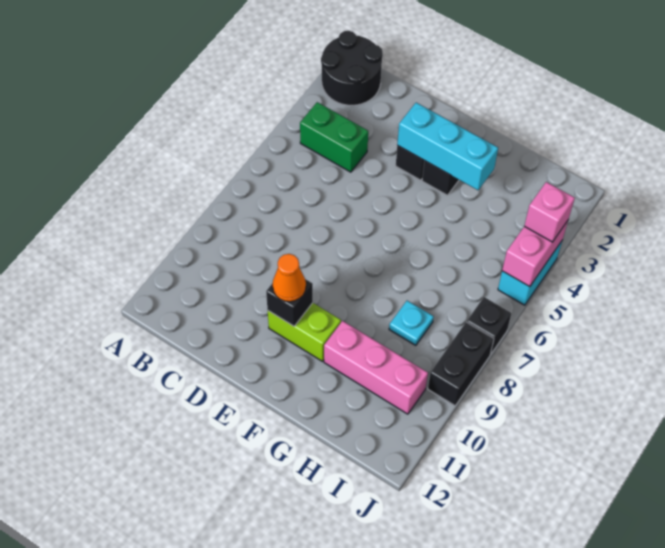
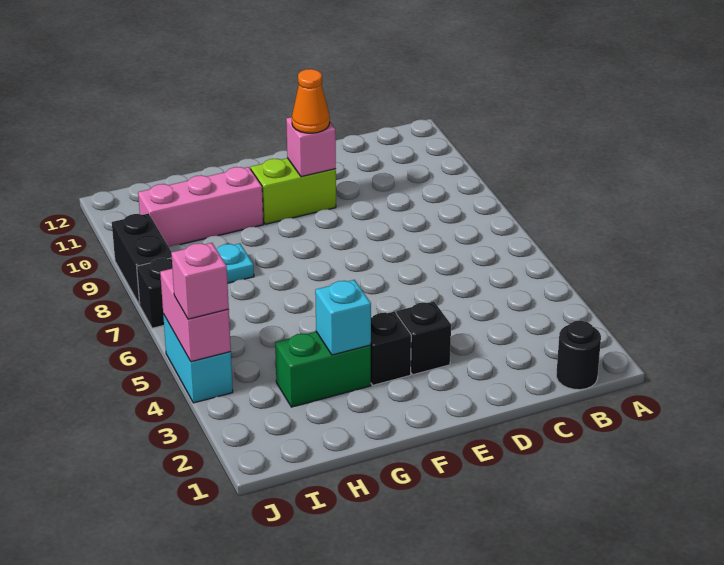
black round brick A1:B2 level 1 -> black round brick B1 level 1
green brick B4:C4 level 1 -> green brick G3:H3 level 1
cyan brick E3:G3 level 2 -> cyan brick G3 level 2
black brick E10 level 2 -> pink brick E10 level 2

